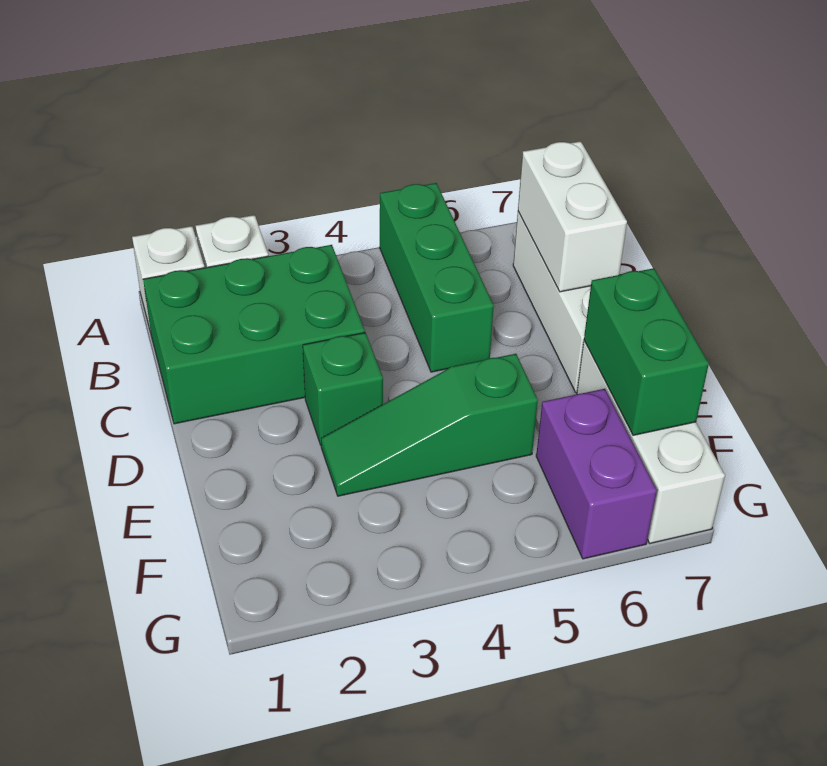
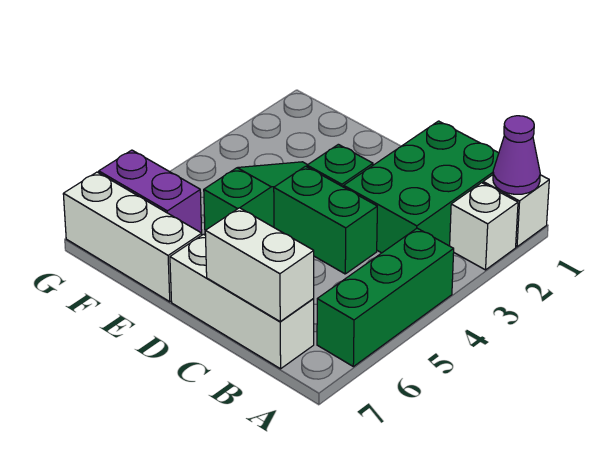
none -> purple cone A1 level 2
green brick A5:C5 level 1 -> green brick A4:A6 level 1
green brick E7:F7 level 2 -> green brick C4:D4 level 1

